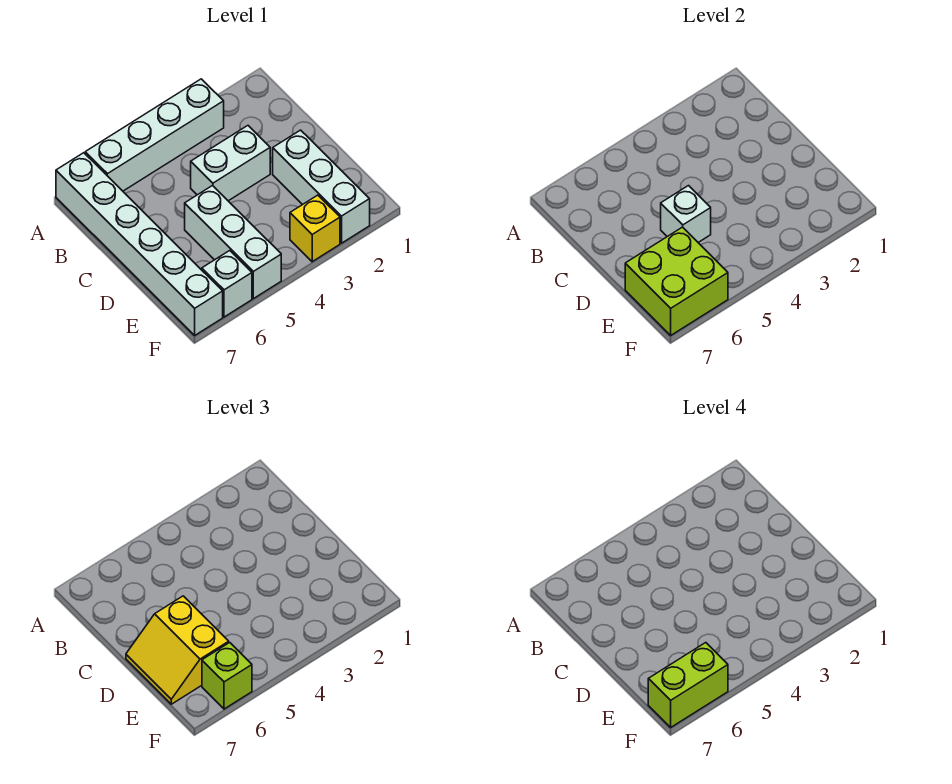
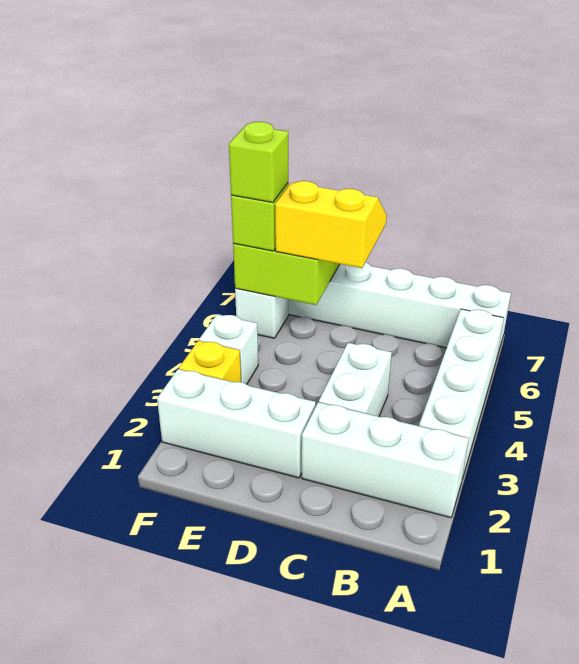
white brick D5:F5 level 1 -> white brick A2:C2 level 1
white brick D5 level 2 -> white brick F4 level 1
lime brick F6:F7 level 4 -> lime brick F6 level 4

